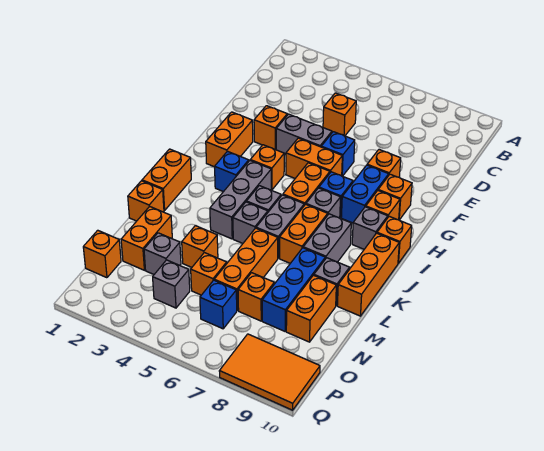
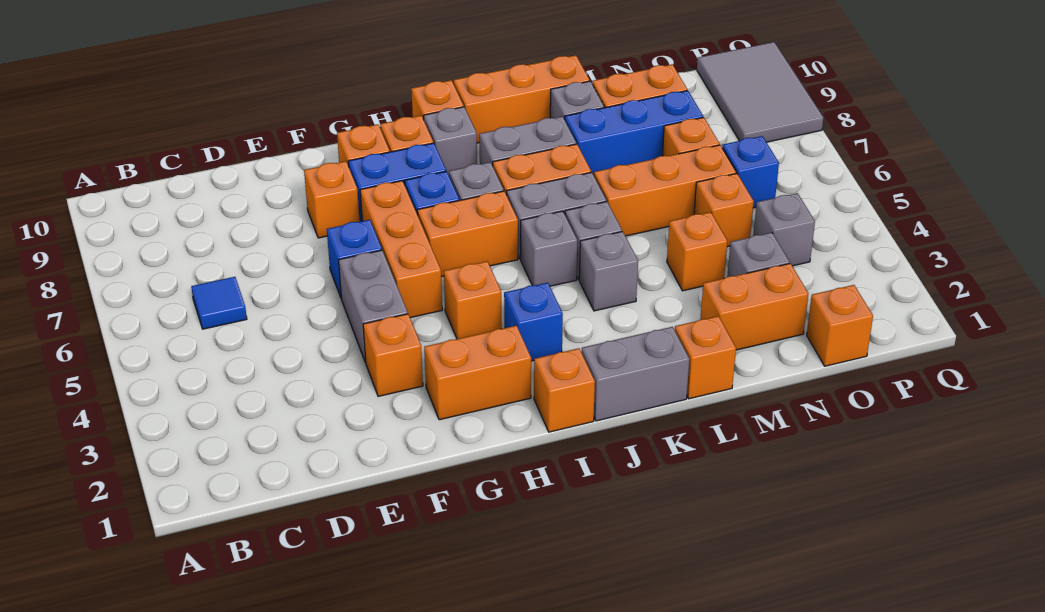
none -> blue tile C6 level 1
orange brick D5 level 1 -> orange brick I1 level 1
orange brick G5:G6 level 1 -> orange brick G5:G7 level 1
grey brick I4:K4 level 1 -> grey brick K4 level 1
orange brick J1:K1 level 1 -> grey brick J1:K1 level 1
orange tile P8:Q10 level 1 -> grey tile P8:Q10 level 1

